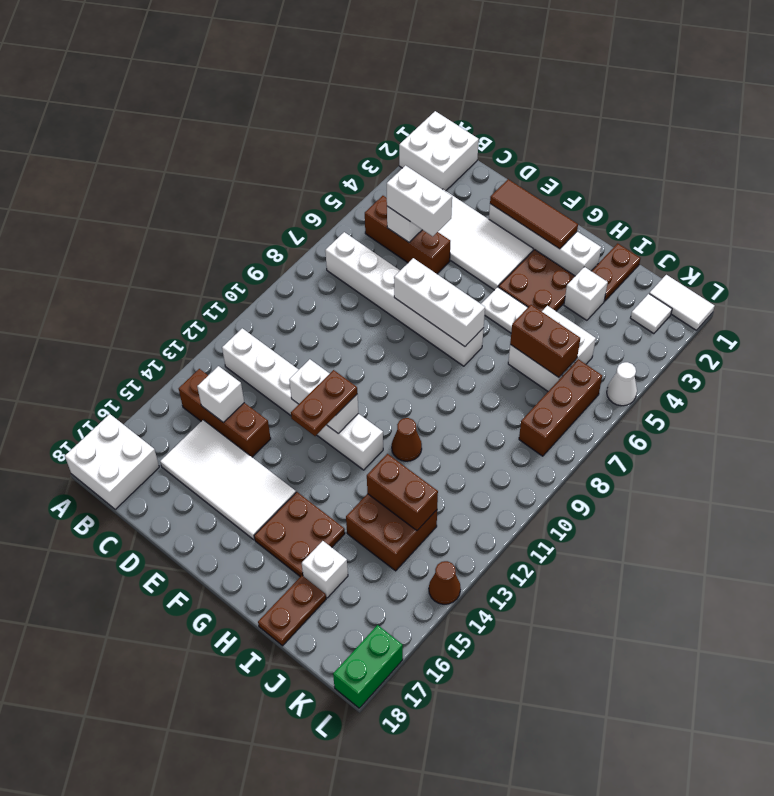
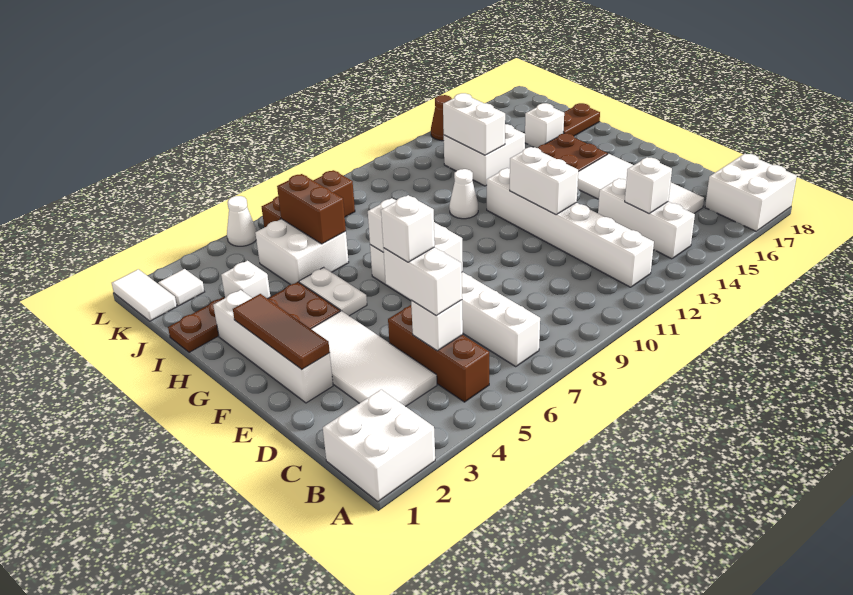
brown brick B14:D14 level 1 -> white brick B14:D14 level 1
none -> white brick D5 level 4
brown plate F12:F13 level 3 -> none
brown cone H11 level 1 -> white cone H11 level 1
brown brick I13:J14 level 1 -> white brick I13:J14 level 1
brown brick I13:J13 level 2 -> white brick I13:J13 level 2
green brick L17:L18 level 1 -> none

